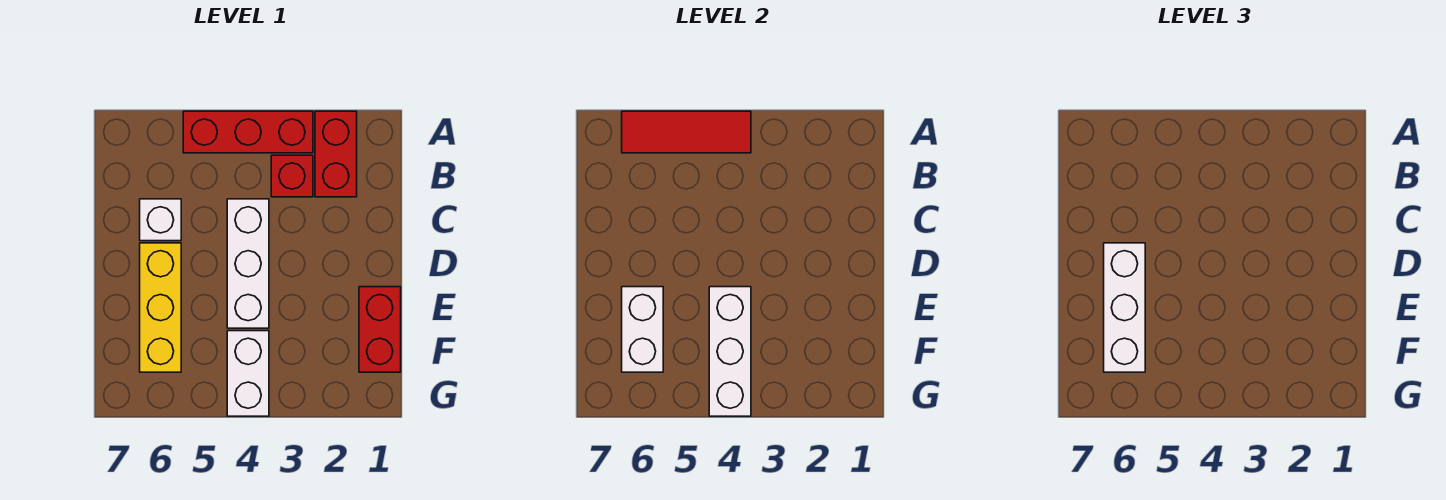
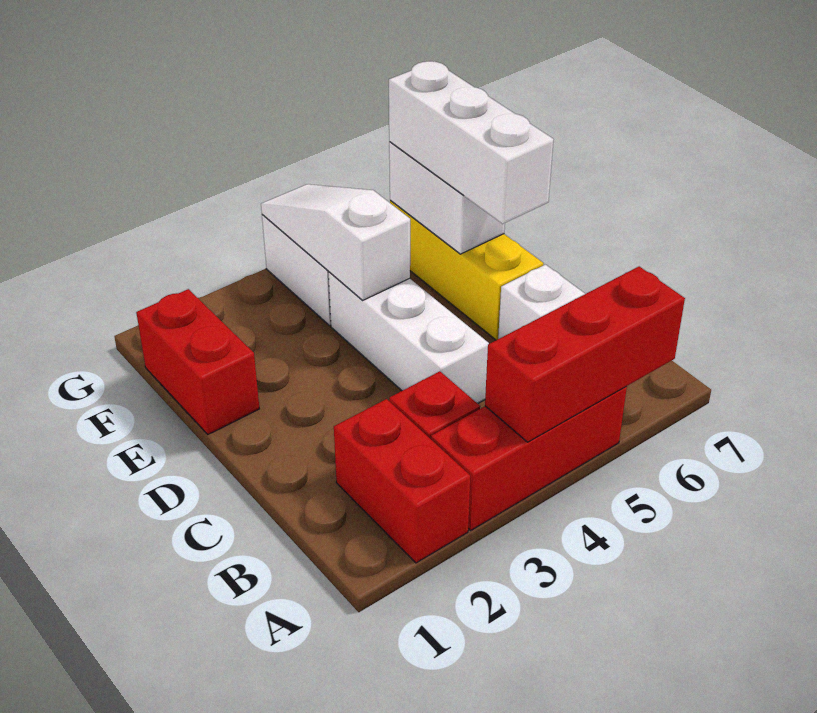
red tile A4:A6 level 2 -> red brick A4:A6 level 2
white brick E4:G4 level 2 -> white slope E4:G4 level 2 top E

